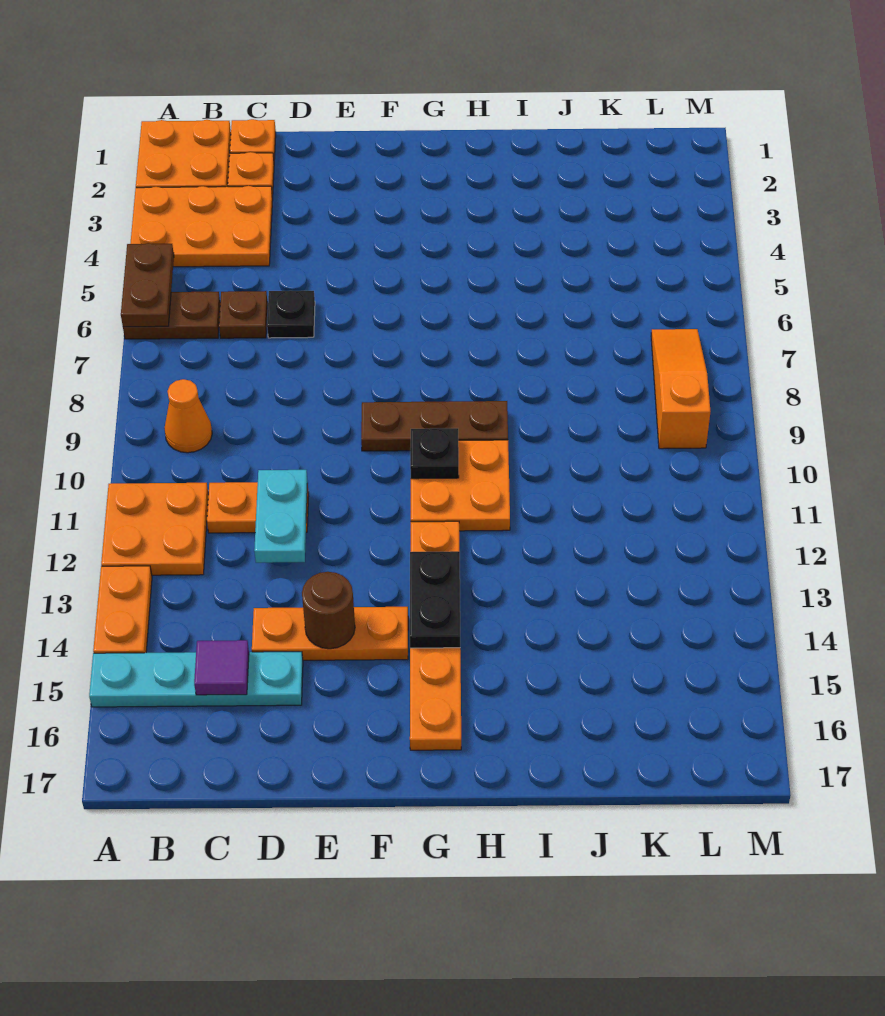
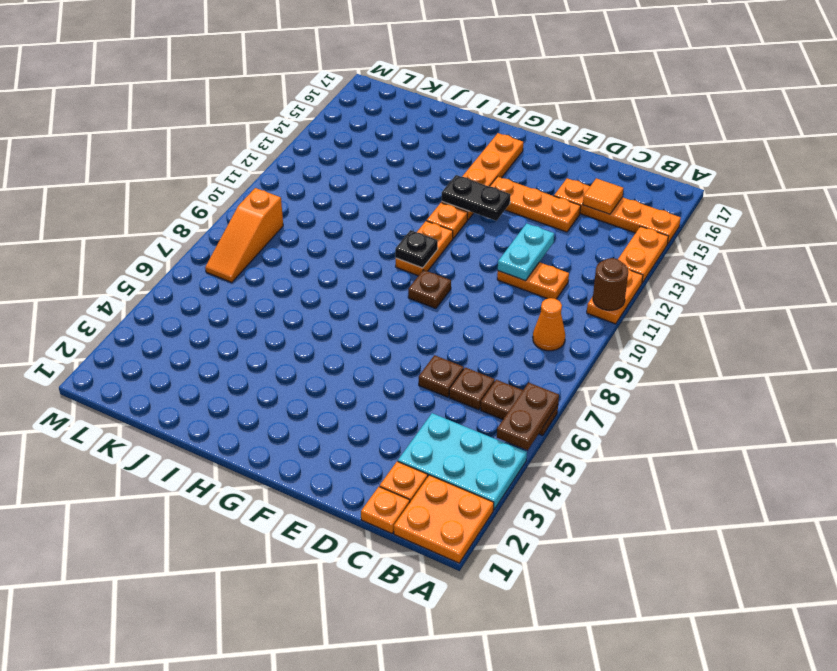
orange plate A3:C4 level 1 -> cyan plate A3:C4 level 1
orange plate A11:B12 level 1 -> orange plate A11:A12 level 1
cyan plate A15:D15 level 1 -> orange plate A15:D15 level 1
purple tile C15 level 2 -> orange tile C15 level 2
black plate D6 level 1 -> brown plate D6 level 1
brown round brick E14 level 2 -> brown round brick A11 level 2
brown plate F9:H9 level 1 -> brown plate F9 level 1
orange plate G10:H11 level 1 -> orange plate G10:G11 level 1
black plate G13:G14 level 2 -> black plate F13:G13 level 2

